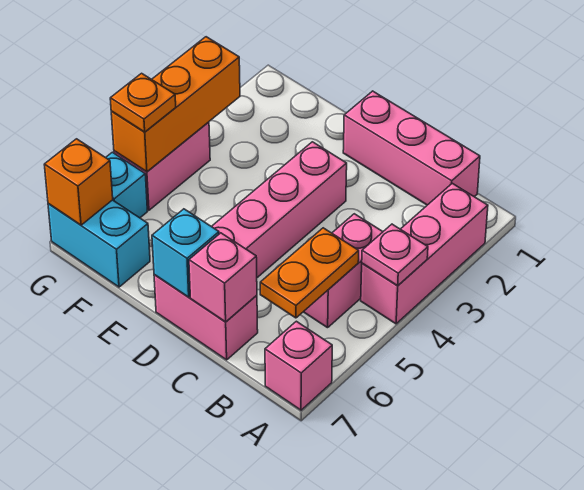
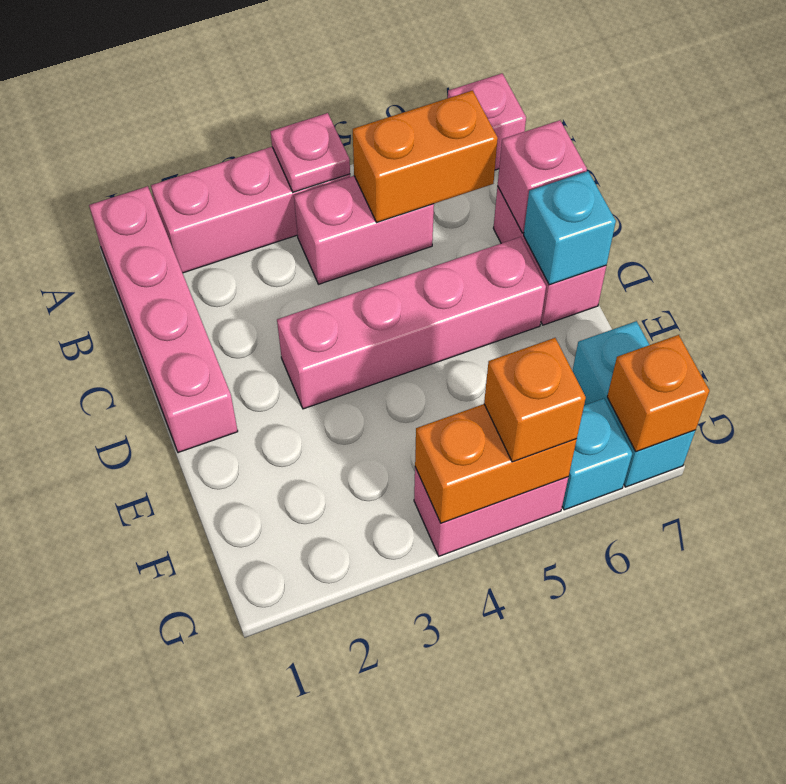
pink brick B1:D1 level 1 -> pink brick A1:D1 level 1
orange plate B5:B6 level 2 -> orange brick B5:B6 level 2
orange brick G3:G5 level 2 -> orange brick G4:G5 level 2
orange plate G5 level 3 -> orange brick G5 level 3

